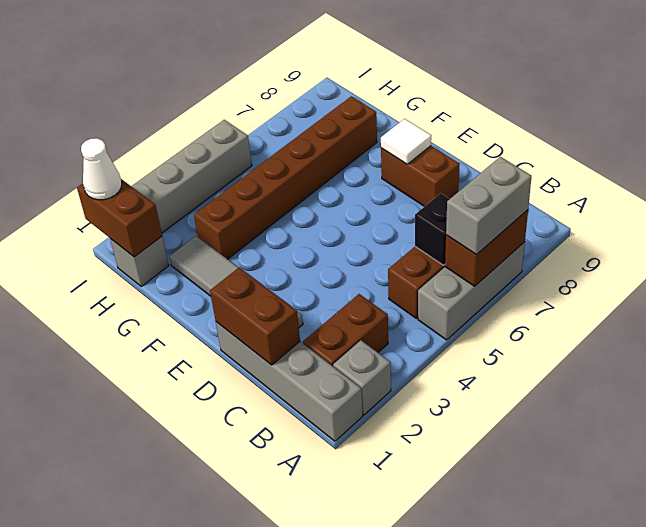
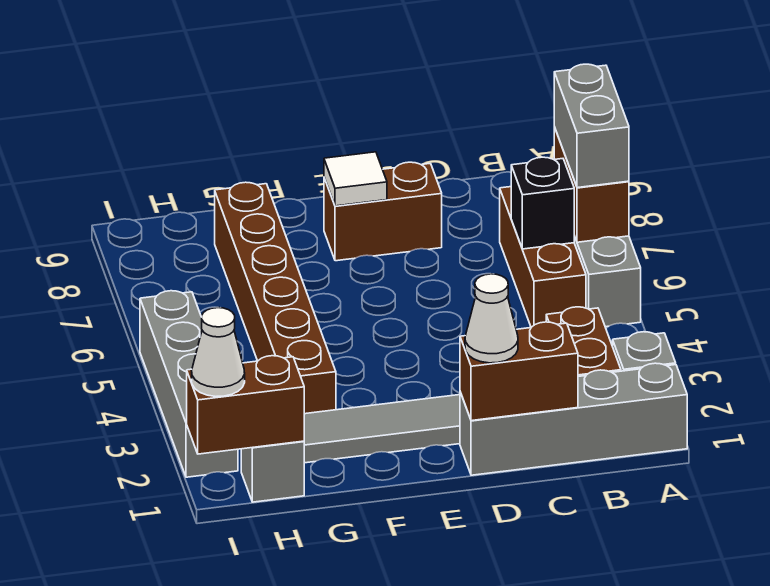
none -> white cone D1 level 3

